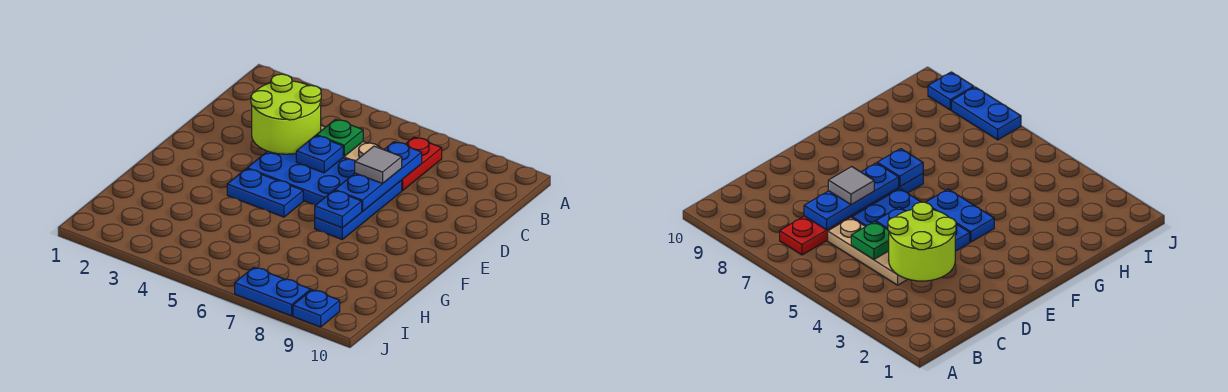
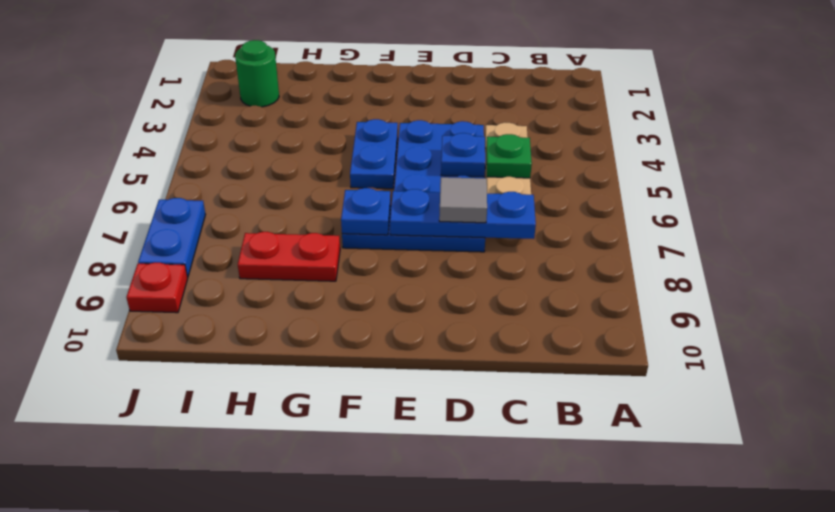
red plate B7:C7 level 1 -> red plate G8:H8 level 1
lime round brick C3:D4 level 2 -> none
none -> green round brick I2 level 1
blue plate J9 level 1 -> red plate J9 level 1

